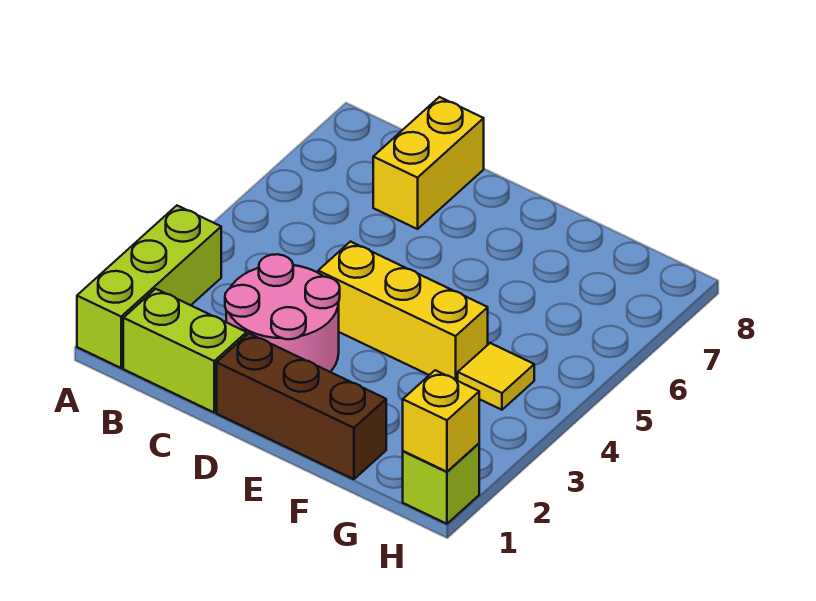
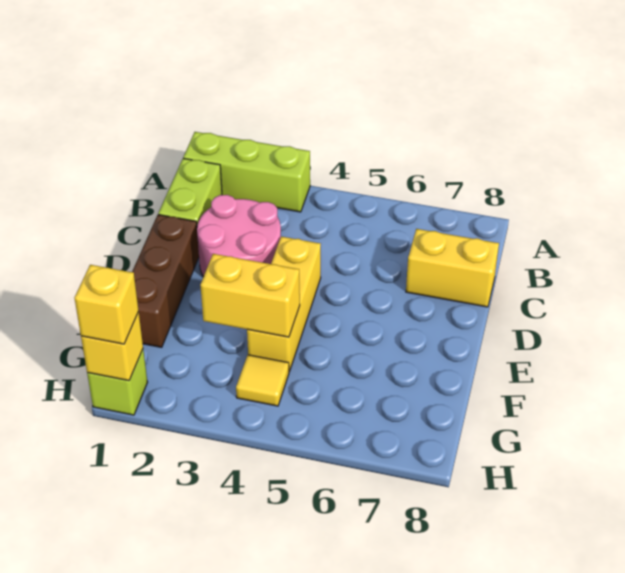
none -> yellow brick F3:F4 level 2
none -> yellow brick H1 level 3

